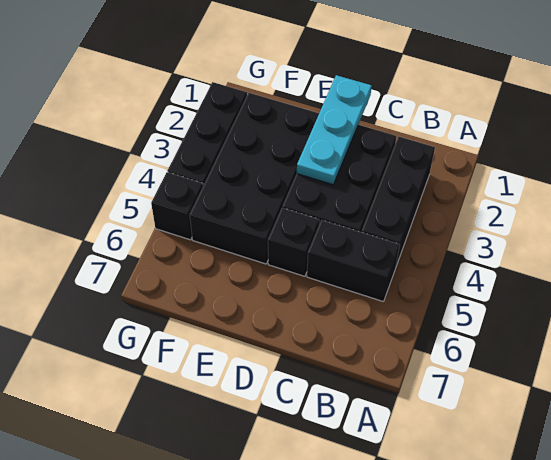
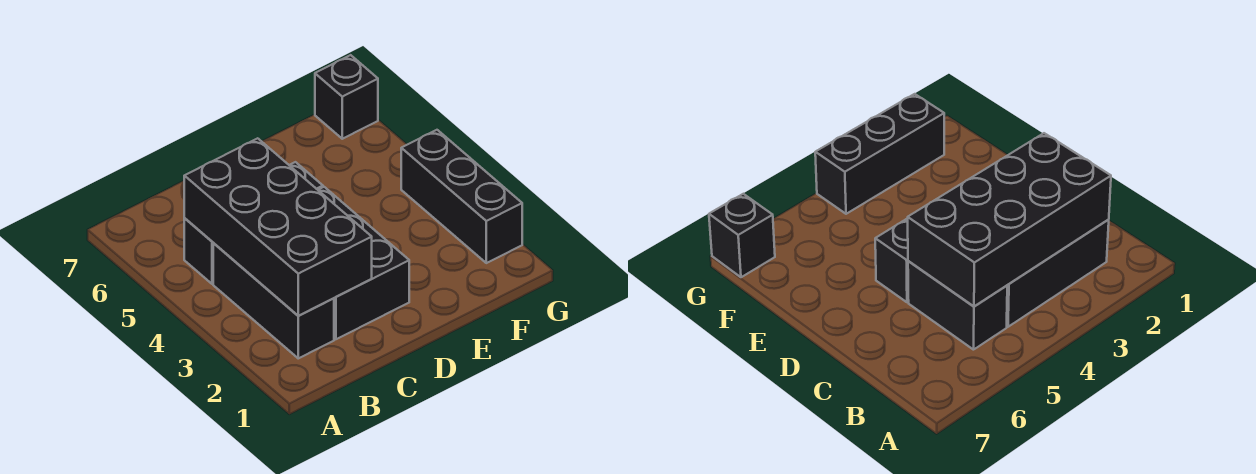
cyan plate D1:D3 level 2 -> none
black brick E2:F5 level 1 -> black brick B2:C5 level 2
black brick G5 level 1 -> black brick G7 level 1

